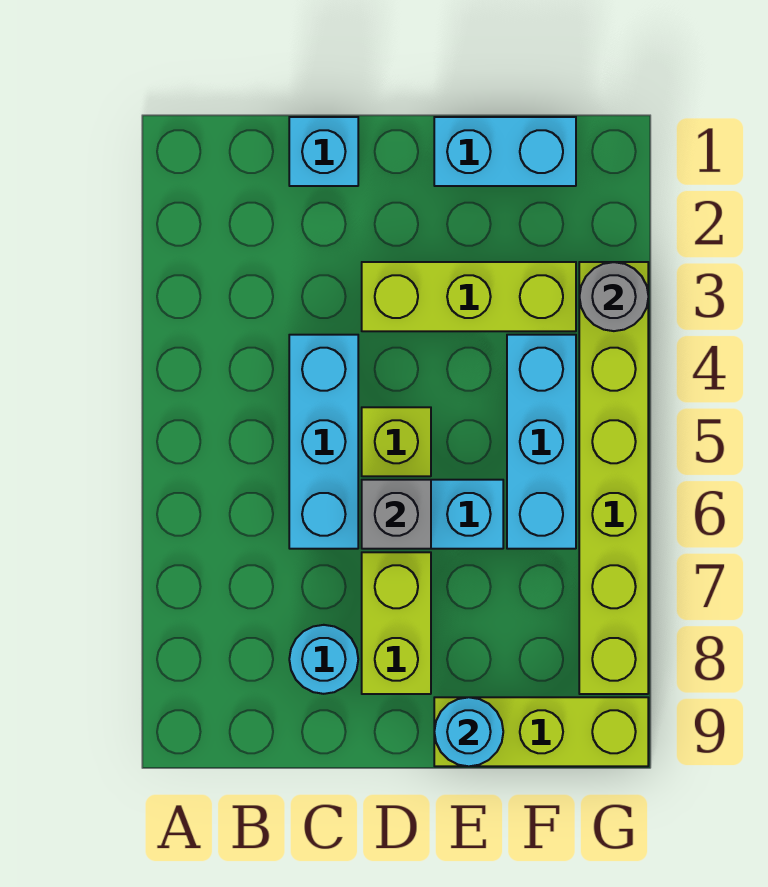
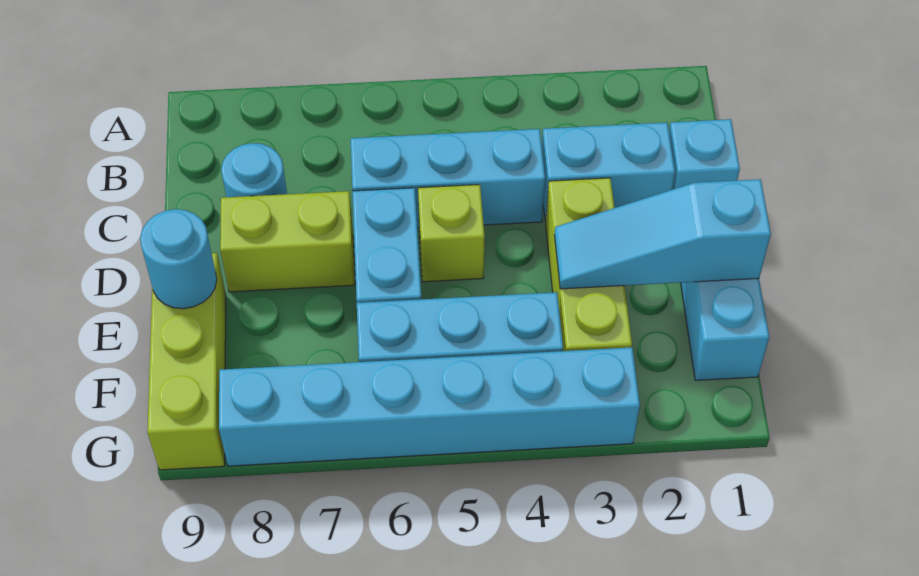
none -> cyan brick C2:C3 level 1
grey brick D6 level 2 -> none
none -> cyan slope E1:E3 level 2 top 1
lime brick G3:G8 level 1 -> cyan brick G3:G8 level 1
grey round brick G3 level 2 -> none

